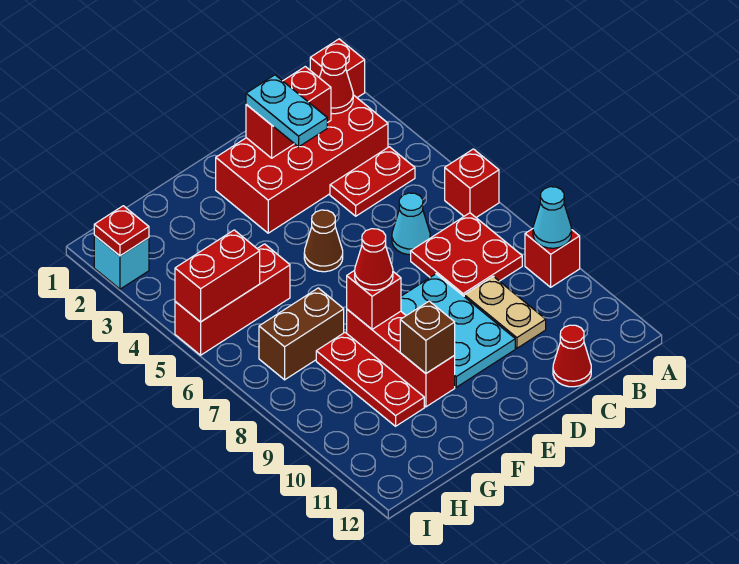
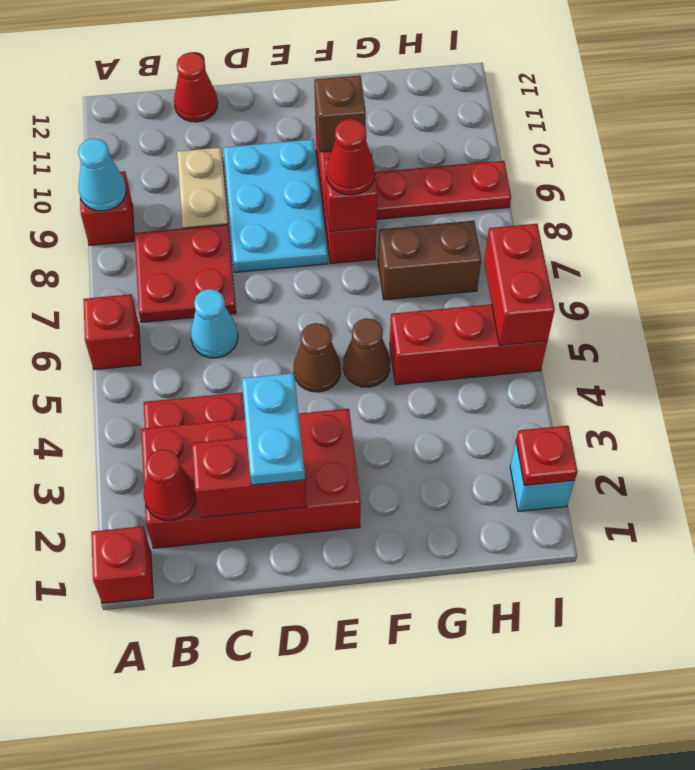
none -> brown cone F5 level 1
red plate G8:G10 level 1 -> red plate G9:I9 level 1
red brick H5:I5 level 2 -> red brick I5:I6 level 2

